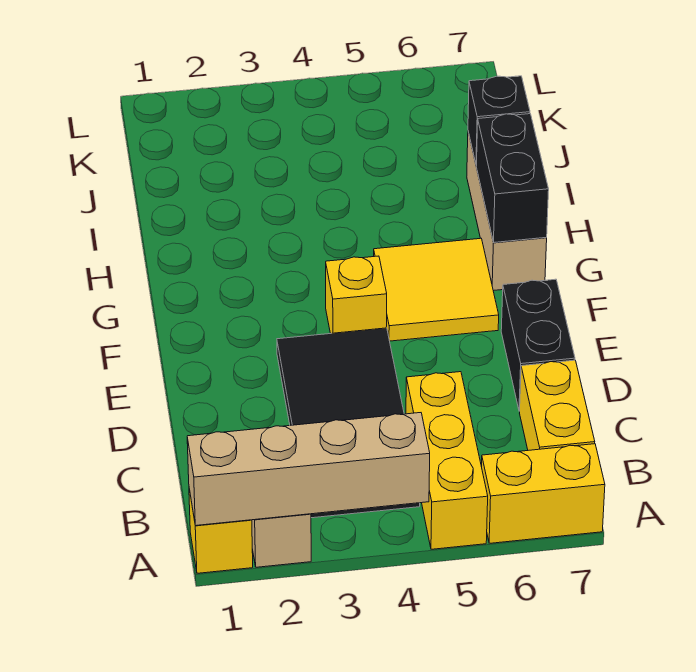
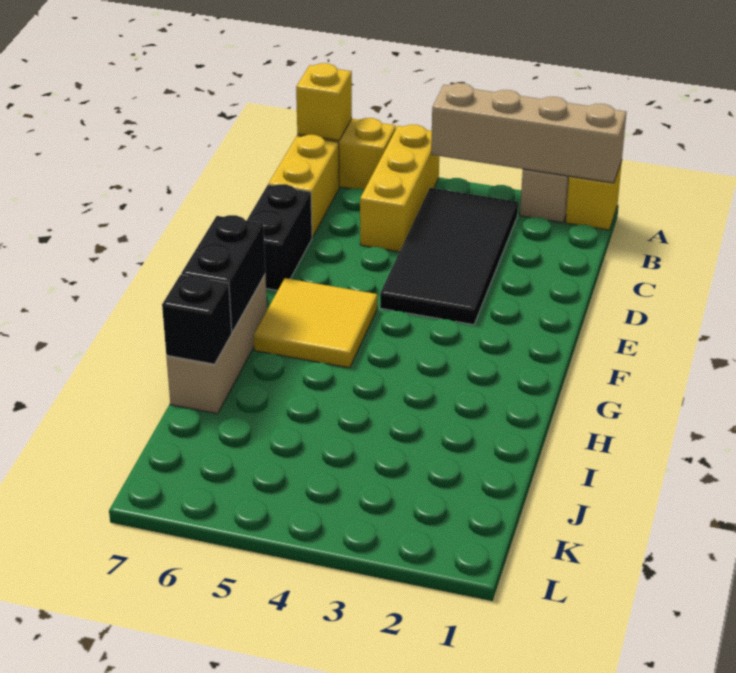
yellow brick F4 level 1 -> yellow brick A7 level 2

